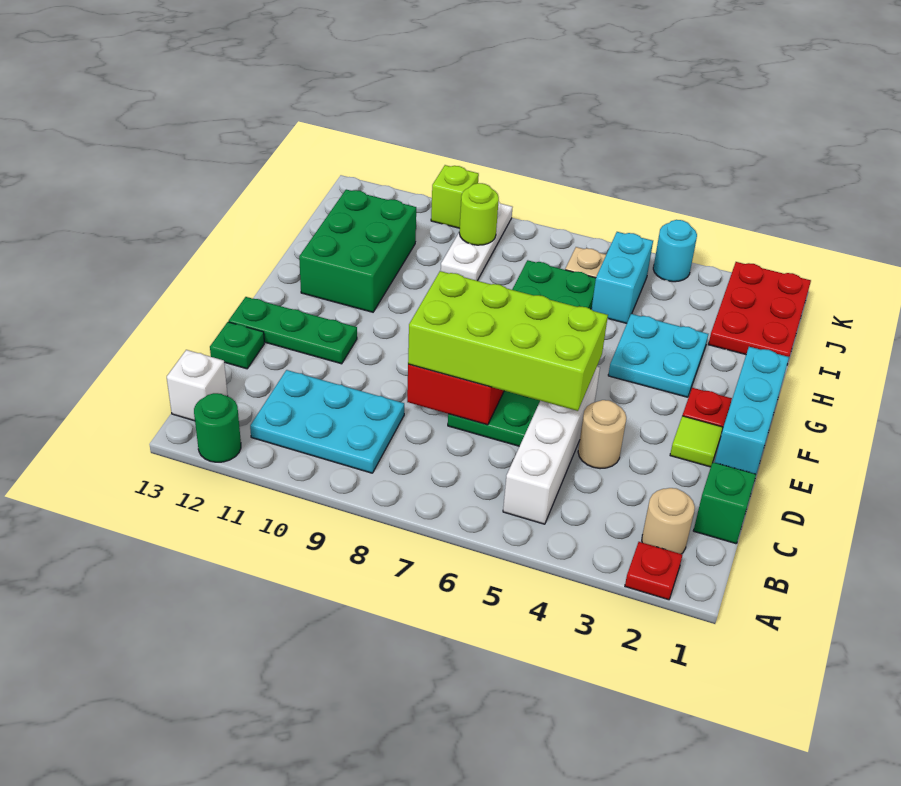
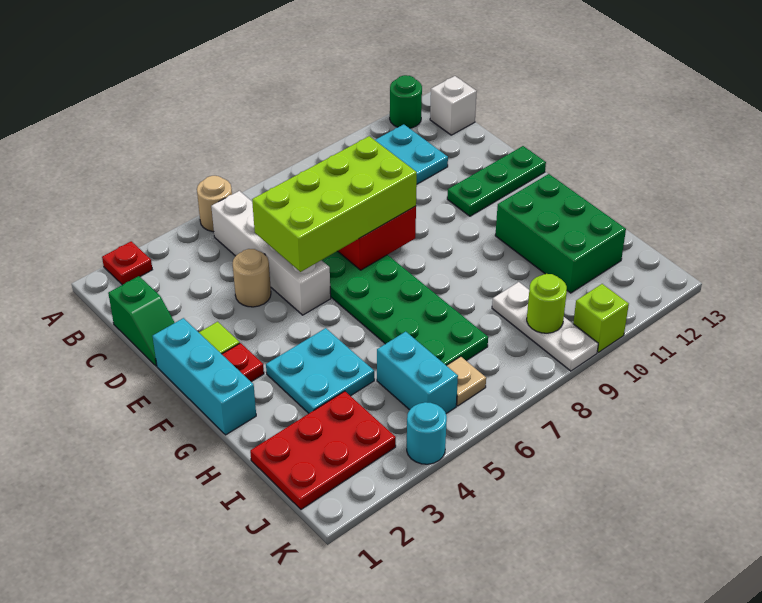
tan round brick B2 level 1 -> tan round brick A5 level 1
green plate D13 level 1 -> none
red plate I1:K2 level 1 -> red plate I1:J3 level 1

